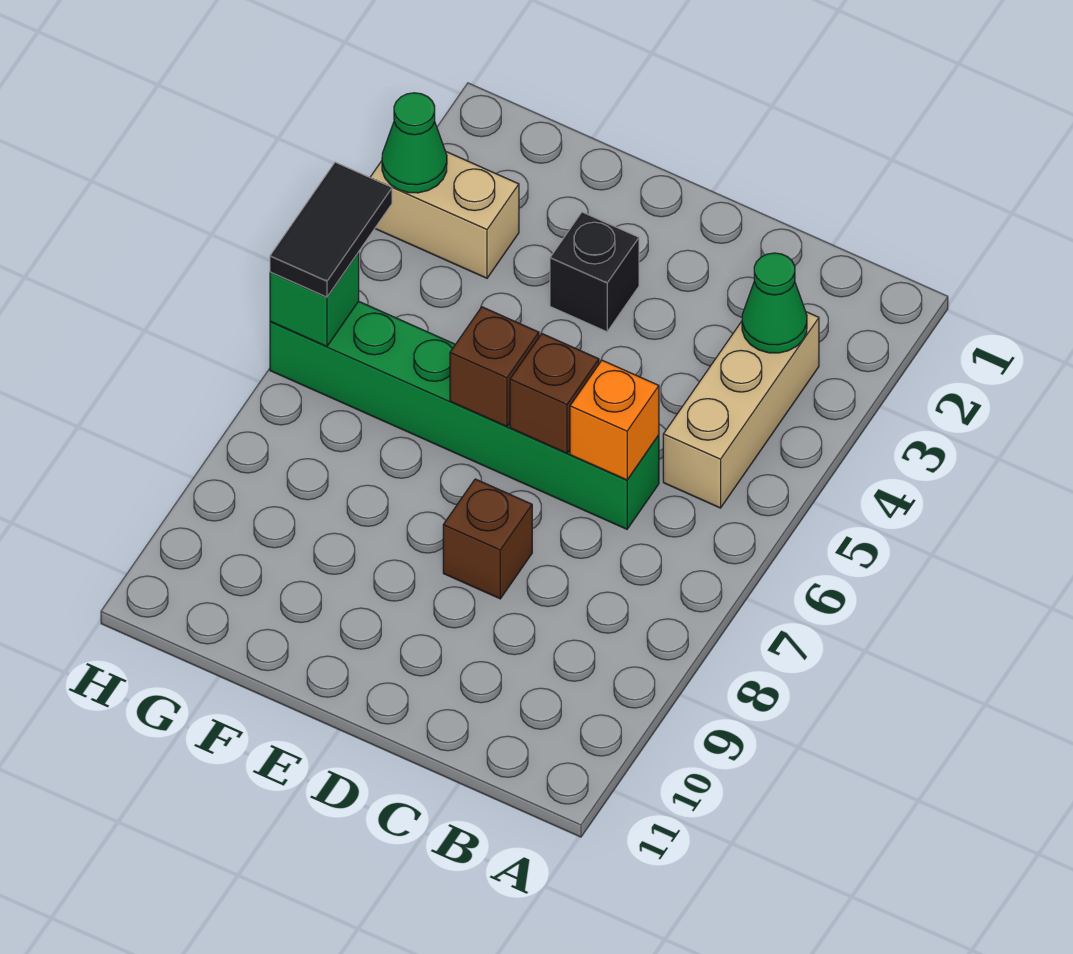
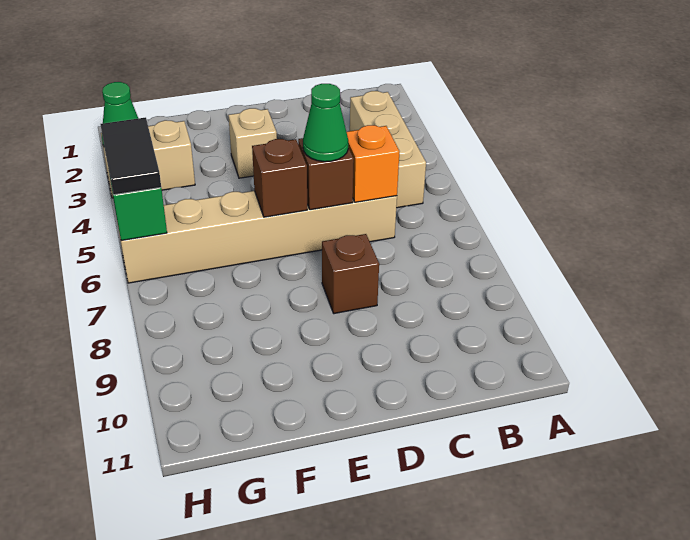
green cone B3 level 2 -> green cone D6 level 3
green brick C6:H6 level 1 -> tan brick C6:H6 level 1
black brick E3 level 1 -> tan brick E3 level 1

